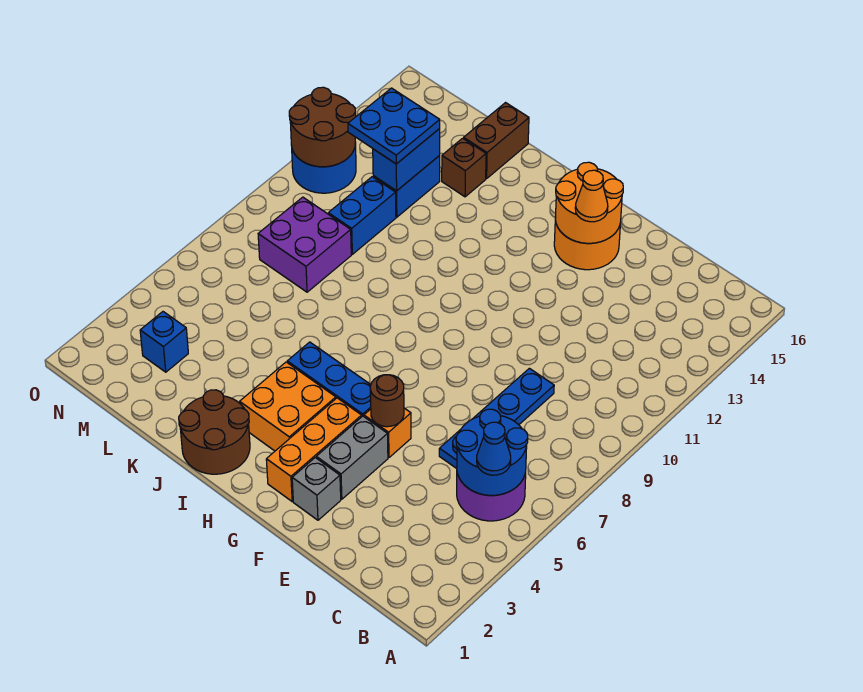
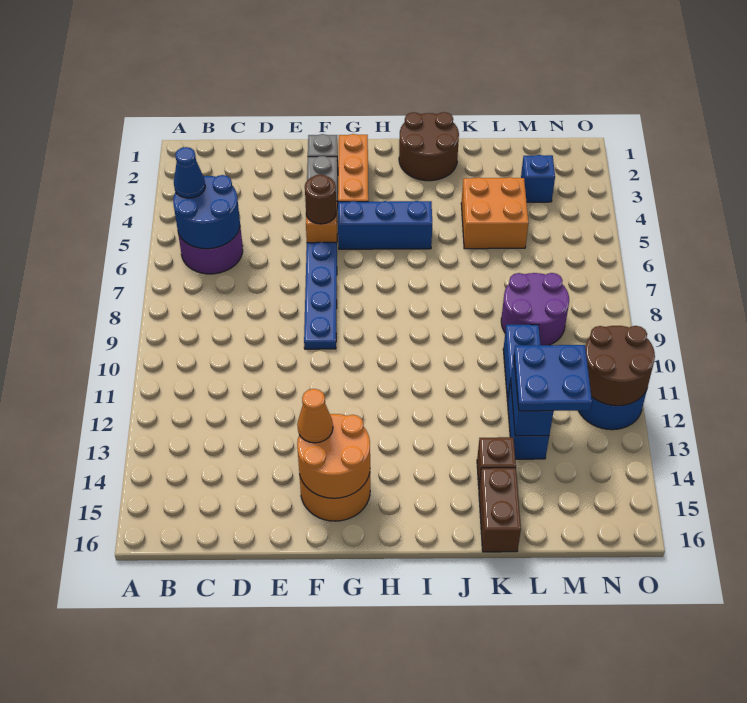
blue plate D6:D9 level 1 -> blue plate F6:F9 level 1
orange brick H3:I4 level 1 -> orange brick K4:L5 level 1
purple brick L8:M9 level 1 -> purple round brick L8:M9 level 1

